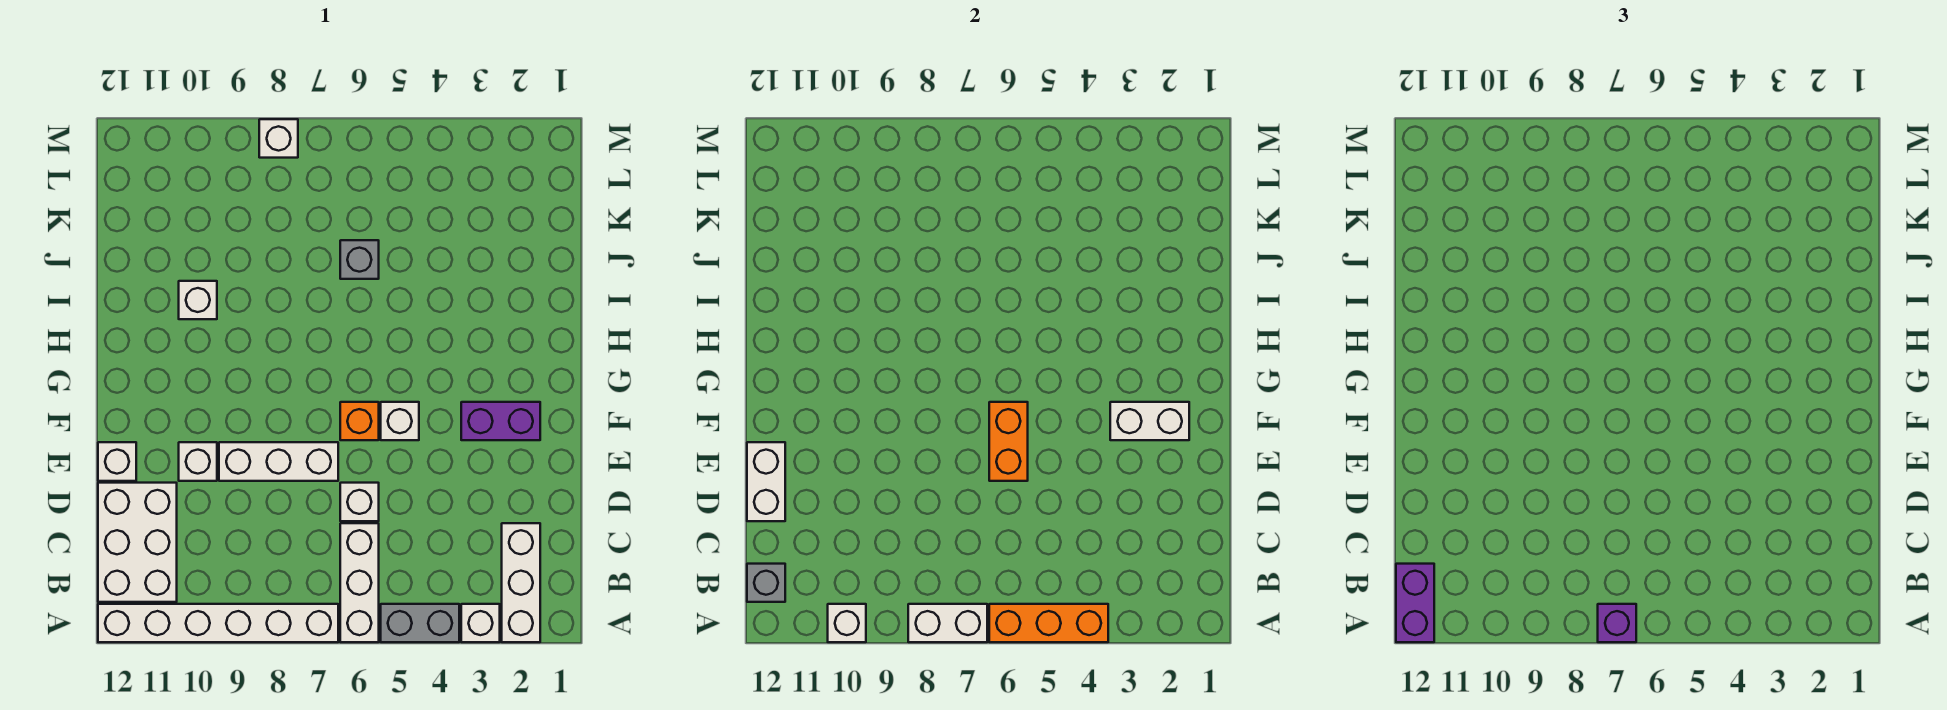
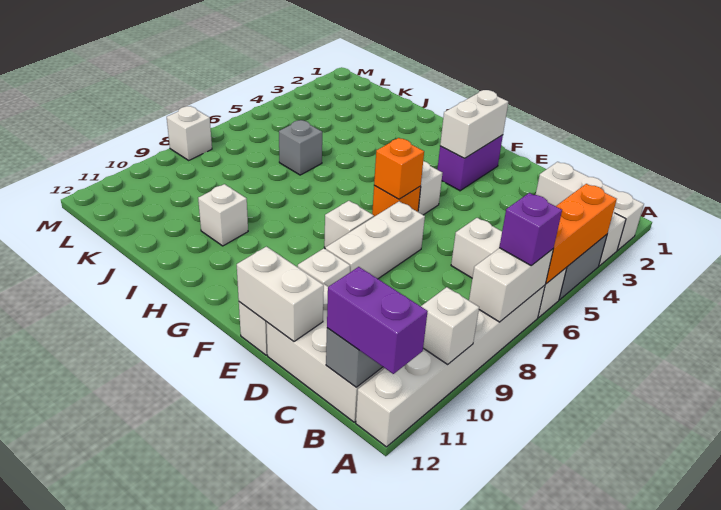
white brick D6 level 1 -> white brick F8 level 1
orange brick E6:F6 level 2 -> orange brick F6 level 2

